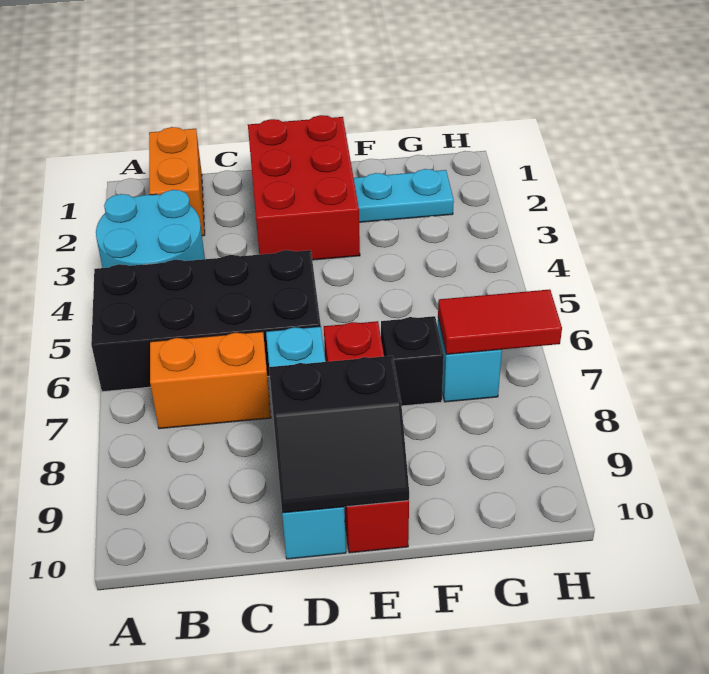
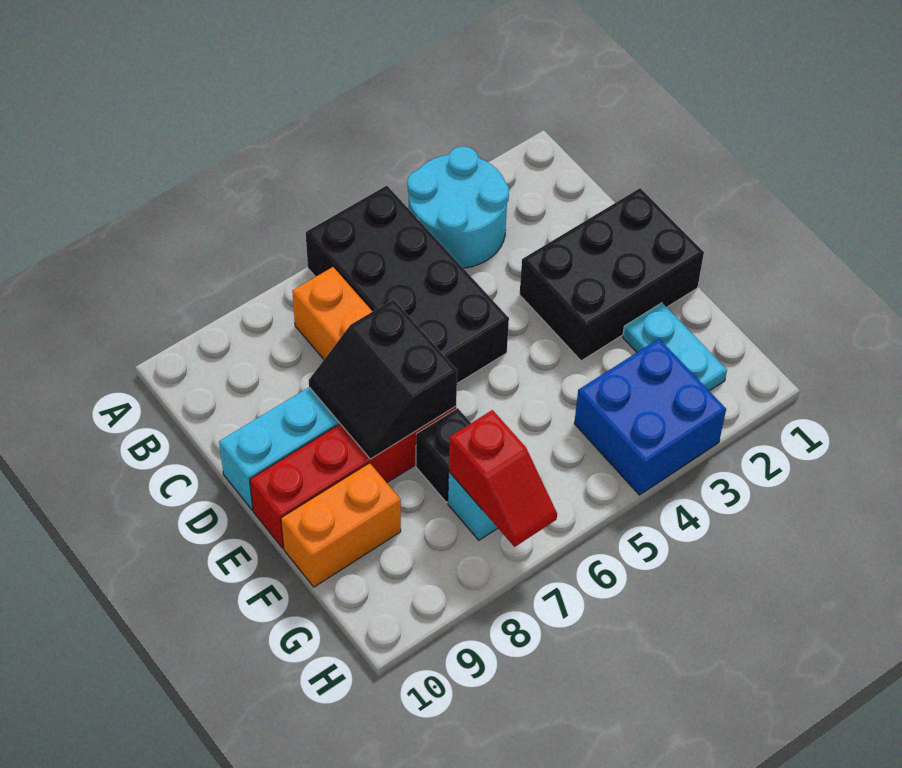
orange brick B1:B2 level 1 -> orange brick F9:F10 level 1
red brick D1:E3 level 1 -> black brick D1:E3 level 1
black slope D9:E10 level 2 top 9 -> black slope D7:E8 level 2 top 7
none -> blue brick G3:H4 level 1
red tile G7:H7 level 2 -> red slope G7:H7 level 2 top G

